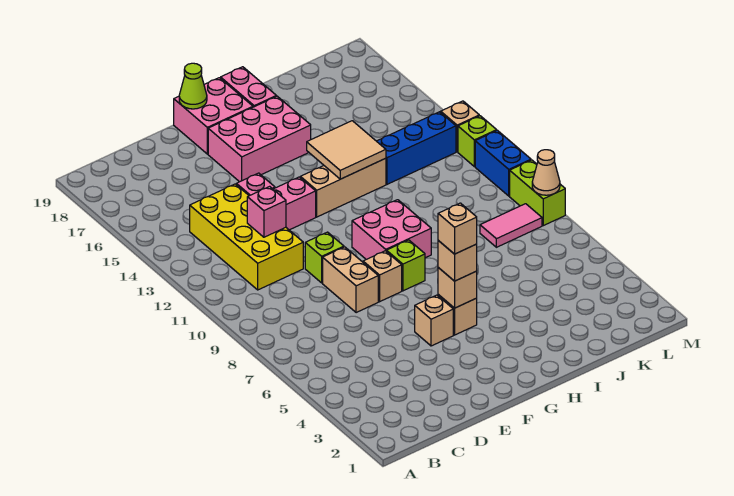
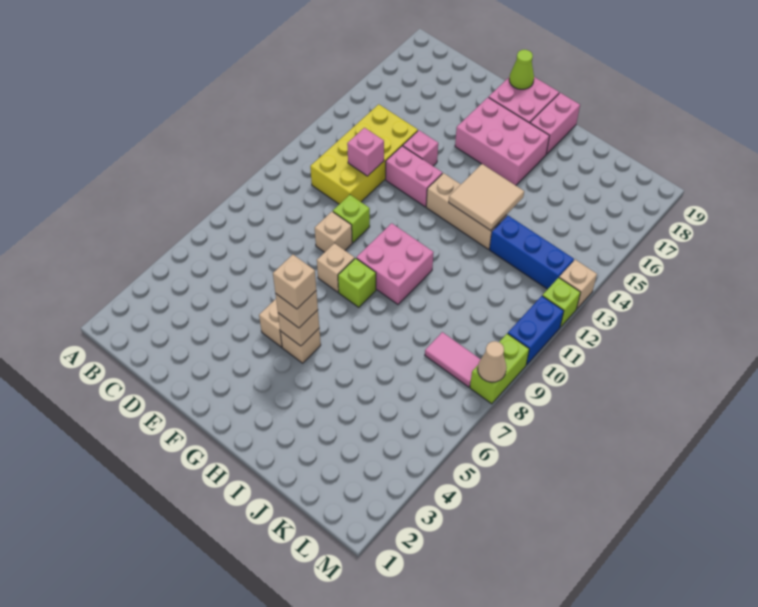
tan brick E8:E9 level 1 -> tan brick E9 level 1

